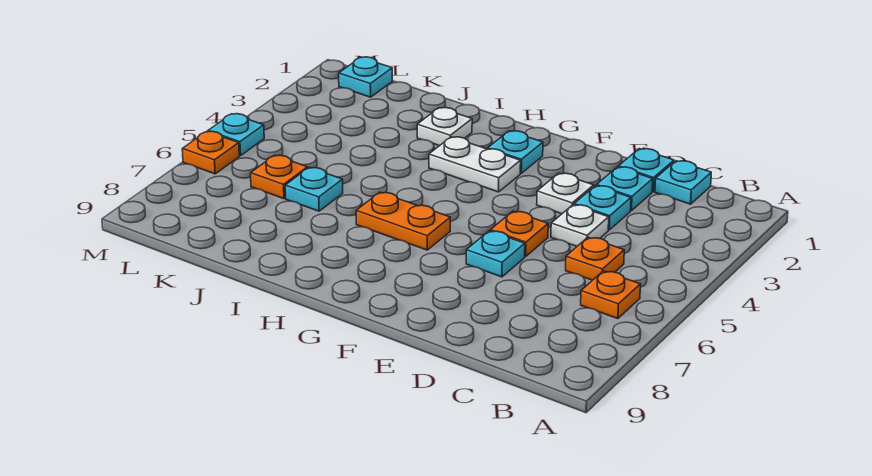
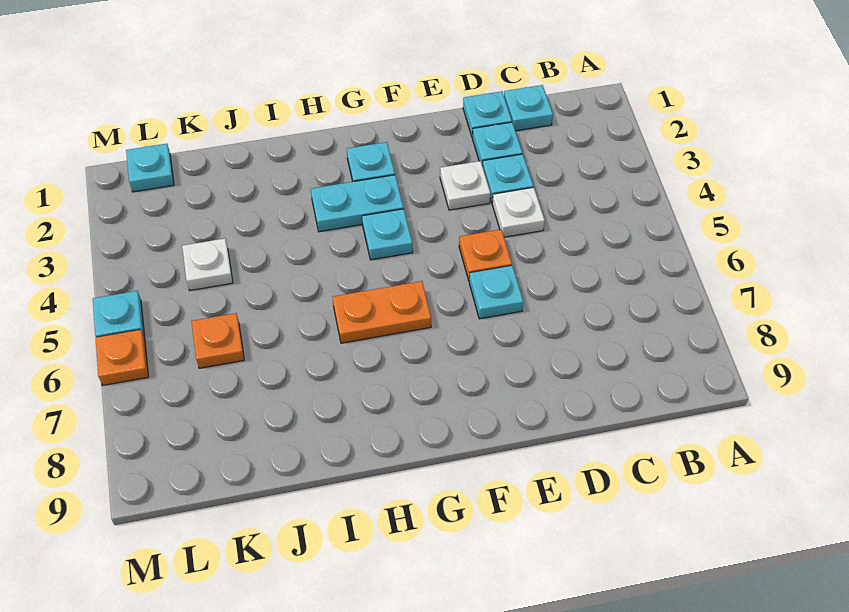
orange plate B6 level 1 -> none
orange plate C5 level 1 -> none
white plate G3:H3 level 1 -> cyan plate G3:H3 level 1
white plate I2 level 1 -> white plate K4 level 1
cyan plate J6 level 1 -> cyan plate G4 level 1

